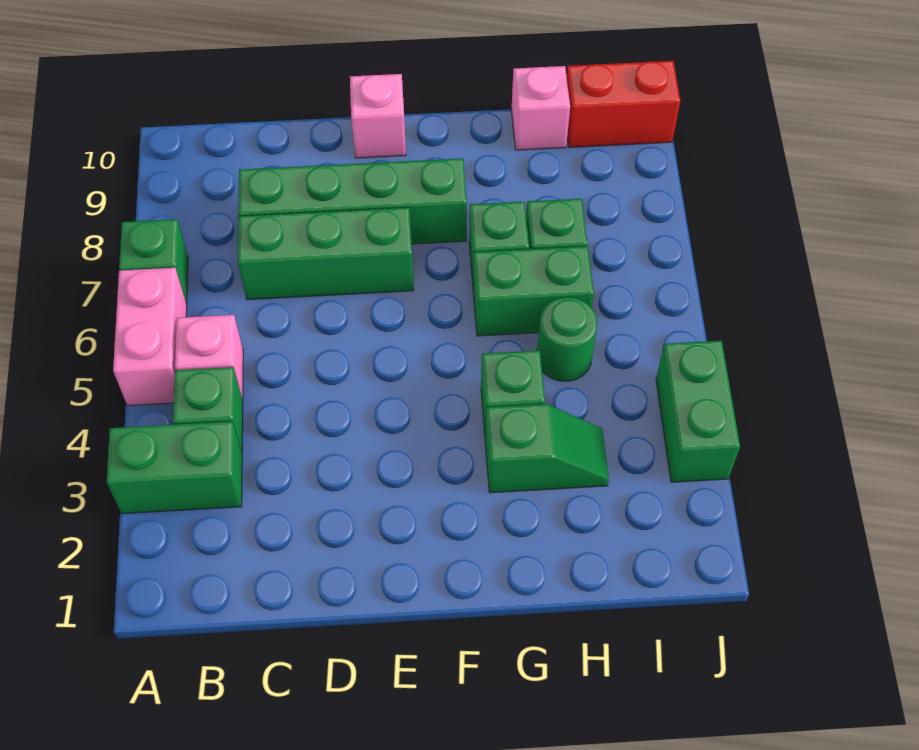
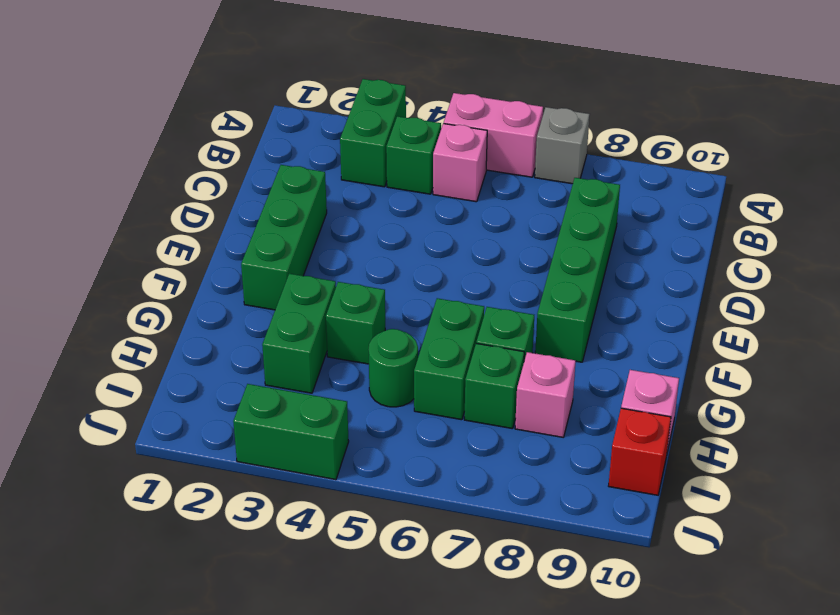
green brick A7 level 1 -> grey brick A7 level 1
green brick C7:E7 level 1 -> green brick D2:F2 level 1
pink brick E10 level 1 -> pink brick H8 level 1
green slope G3:H3 level 1 top G -> green brick G3:H3 level 1
red brick I10:J10 level 1 -> red brick I10 level 1

